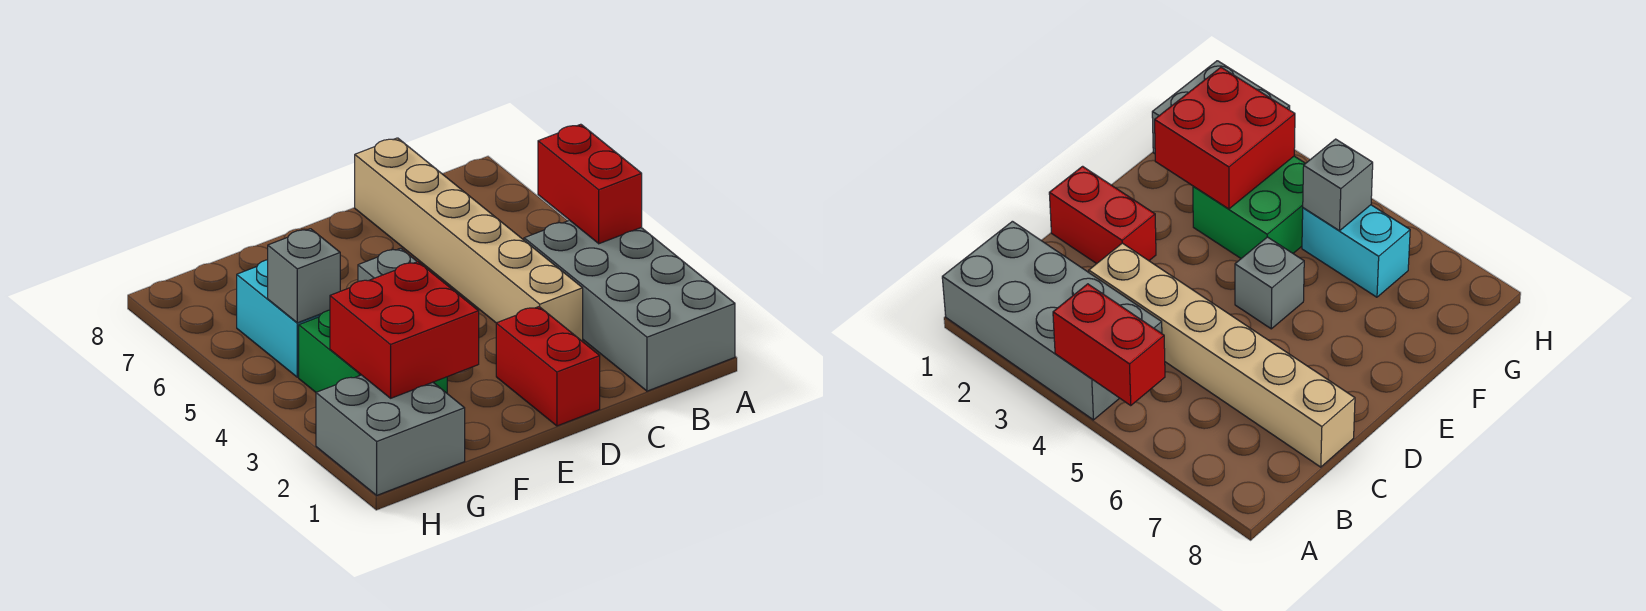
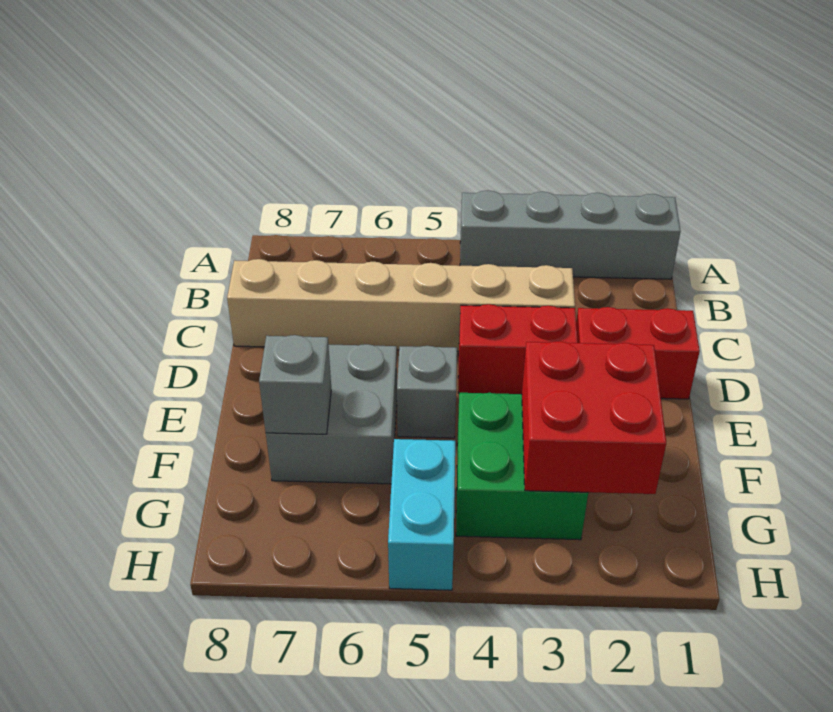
grey brick A1:B4 level 1 -> grey brick A1:A4 level 1
red brick A4:A5 level 2 -> red brick D3:D4 level 1
grey brick G1:H2 level 1 -> grey brick E6:F7 level 1
cyan brick G5:G6 level 1 -> cyan brick G5:H5 level 1
grey brick G5 level 2 -> grey brick F7 level 2

